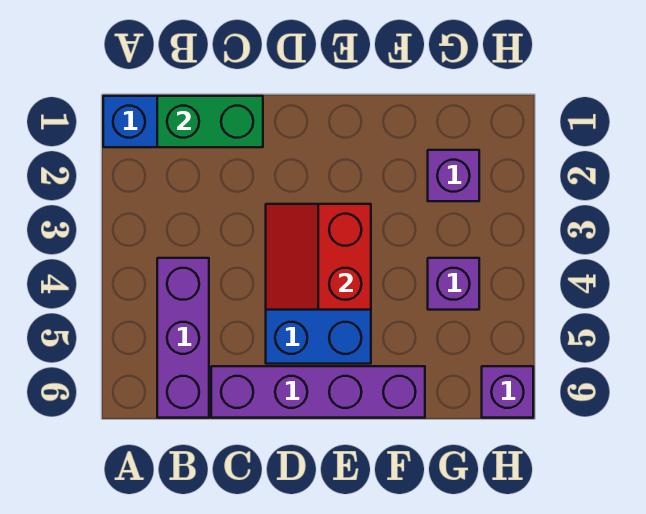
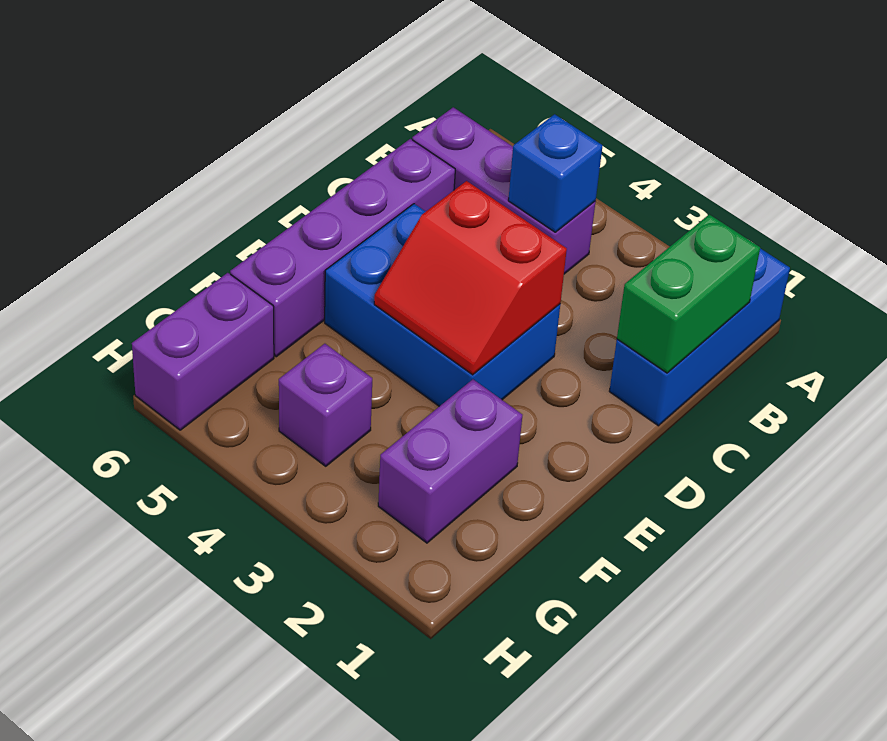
none -> blue brick B4 level 2
red slope D3:E4 level 2 top E -> red slope D3:E4 level 2 top D
purple brick G2 level 1 -> purple brick F2:G2 level 1
purple brick H6 level 1 -> purple brick G6:H6 level 1

